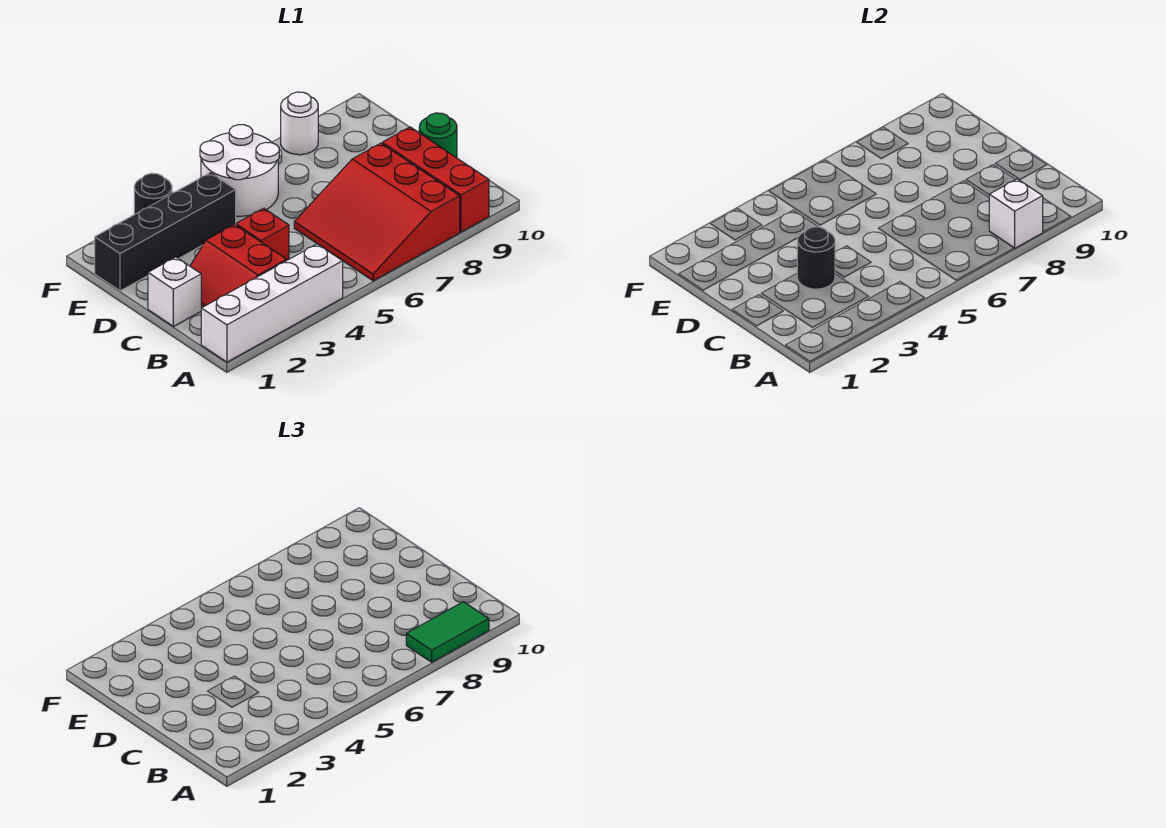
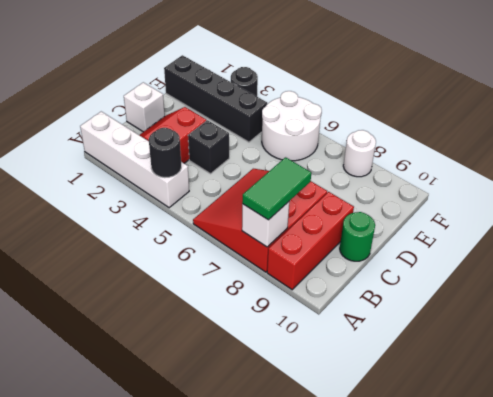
green tile A8:A9 level 3 -> green tile A8:B8 level 3
black round brick C3 level 2 -> black round brick A4 level 2
red brick C4 level 1 -> black brick C4 level 1

